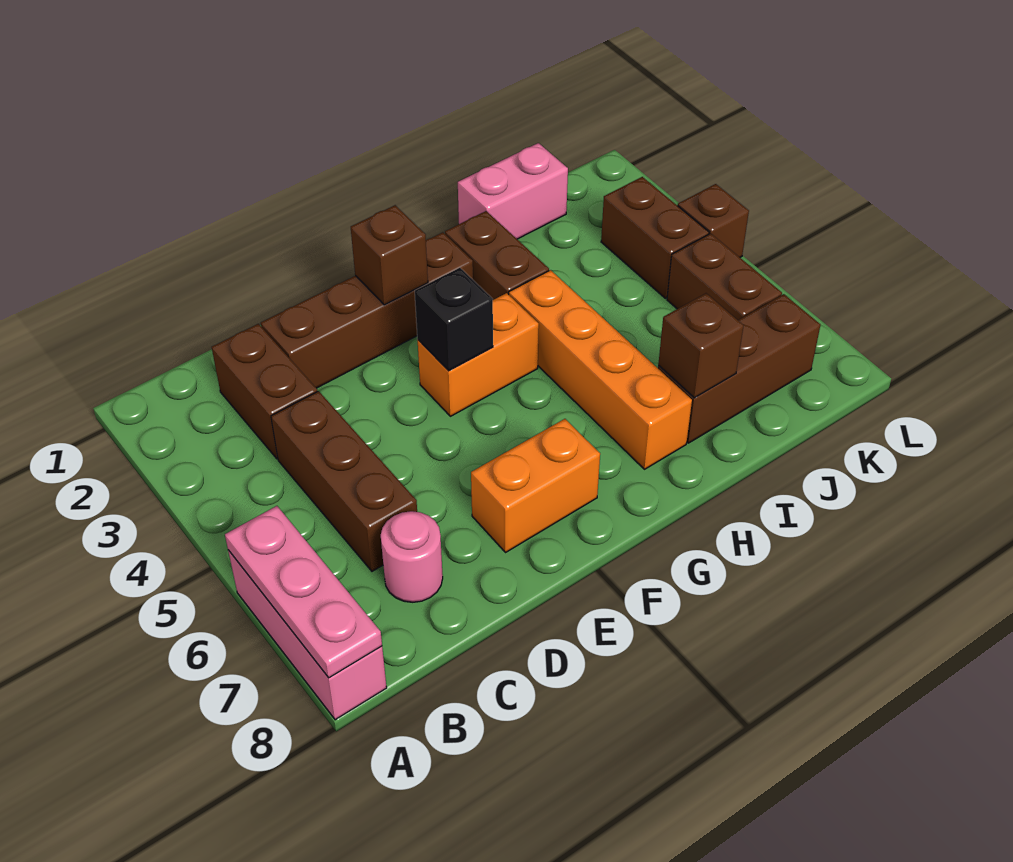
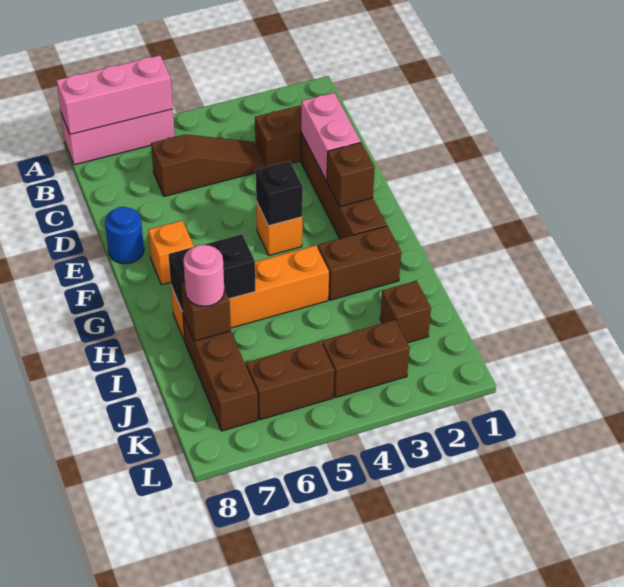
pink plate A6:A8 level 2 -> pink brick A6:A8 level 2
brown brick C4:C6 level 1 -> brown slope C4:C6 level 1 top 6
pink round brick C7 level 1 -> pink round brick I7 level 3
orange brick E7:F7 level 1 -> orange brick F7 level 1
none -> blue round brick E8 level 1
orange brick F4:G4 level 1 -> orange brick F4 level 1
none -> black brick H6:H7 level 2
pink brick I1:J1 level 1 -> pink brick D2:E2 level 2
brown brick L4 level 1 -> brown brick J2 level 1

